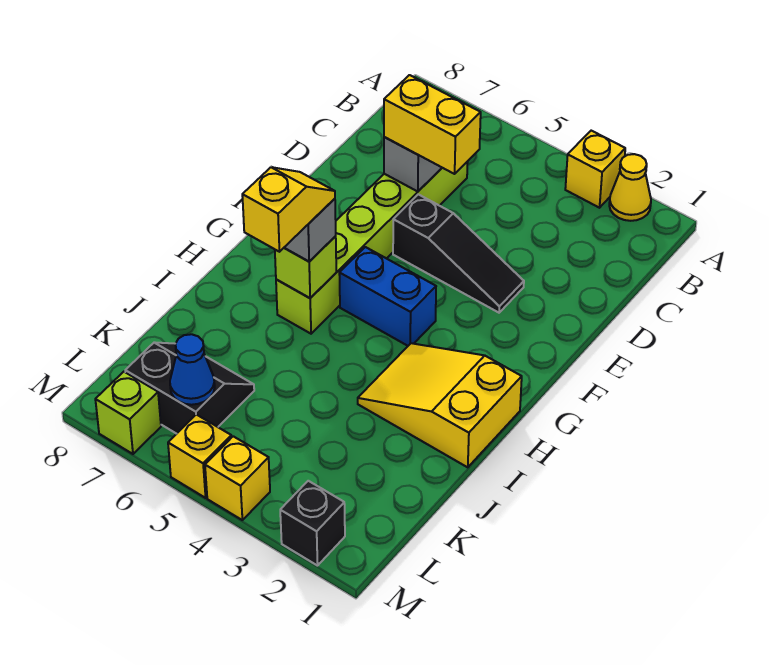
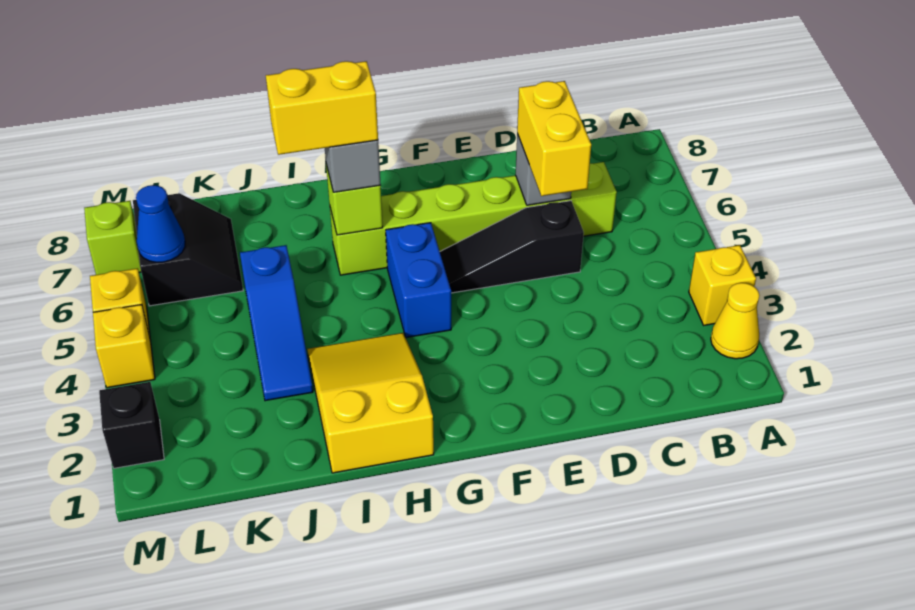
black slope E3:E5 level 1 top 5 -> black slope D5:F5 level 1 top D
yellow slope H6:I6 level 4 top I -> yellow brick H6:I6 level 4
none -> blue slope J3:J5 level 1 top 5

